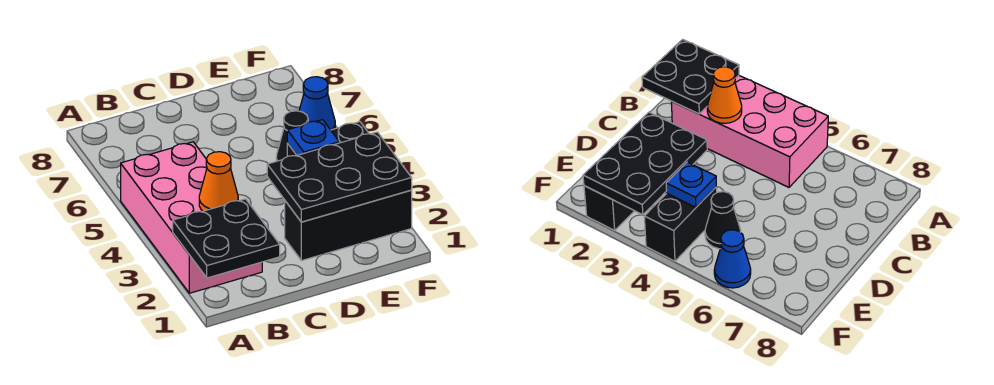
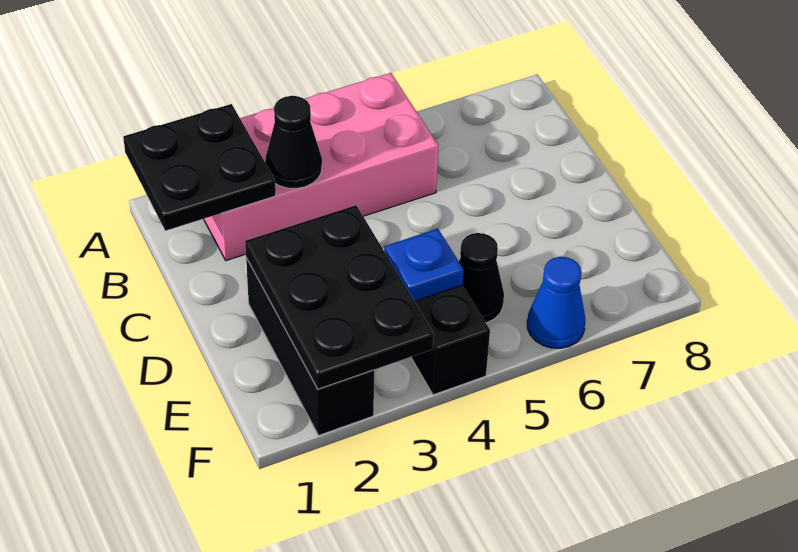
orange cone B3 level 2 -> black cone B3 level 2

